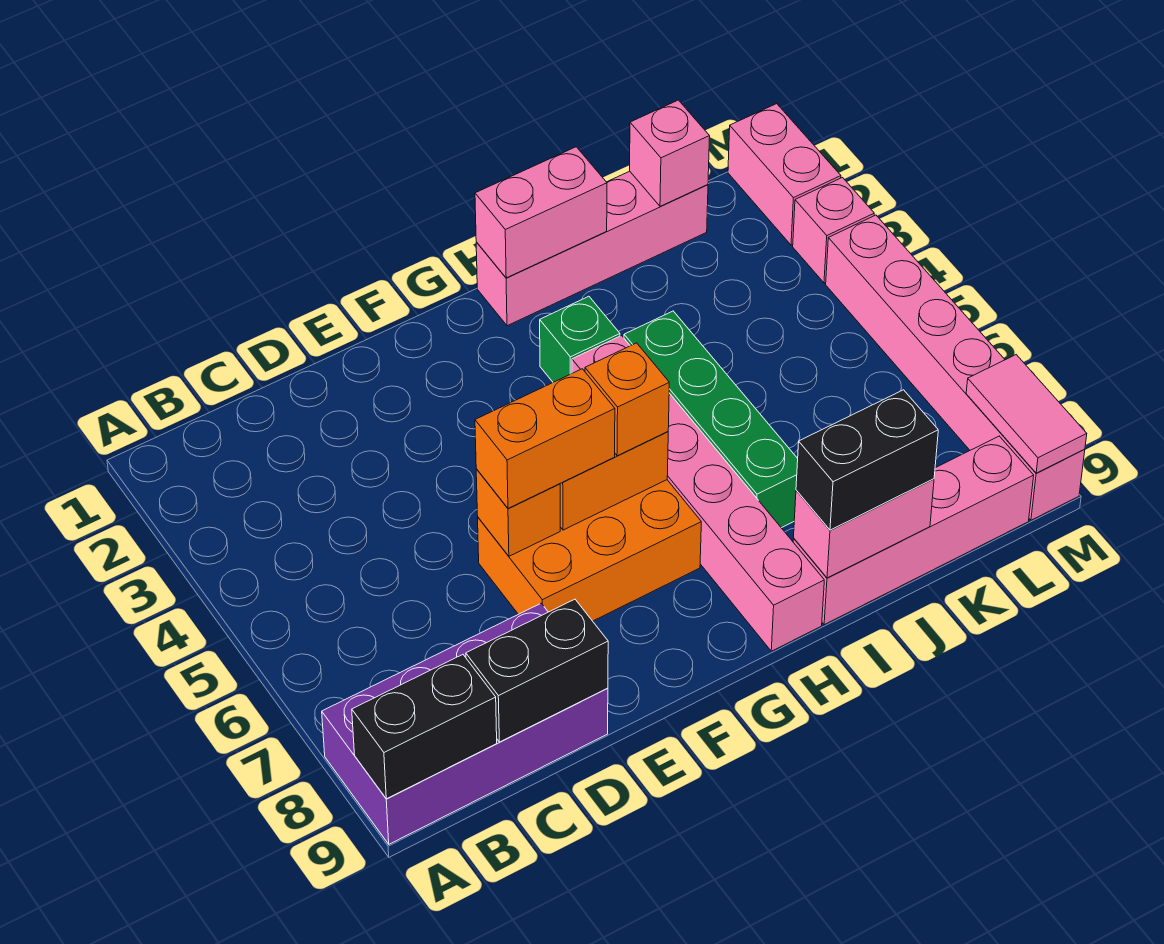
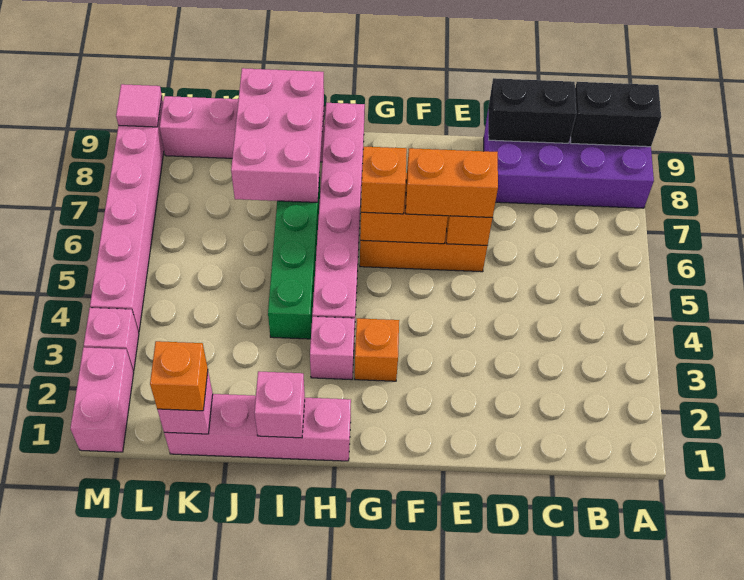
none -> orange brick G3 level 1
pink brick H1:I1 level 2 -> pink brick I1 level 2
green brick H3 level 1 -> pink brick H3 level 1
pink brick I9:J9 level 2 -> pink brick I7:J9 level 2
black brick I9:J9 level 3 -> none
none -> orange brick K1 level 3
pink tile M8:M9 level 2 -> pink tile M9 level 2

